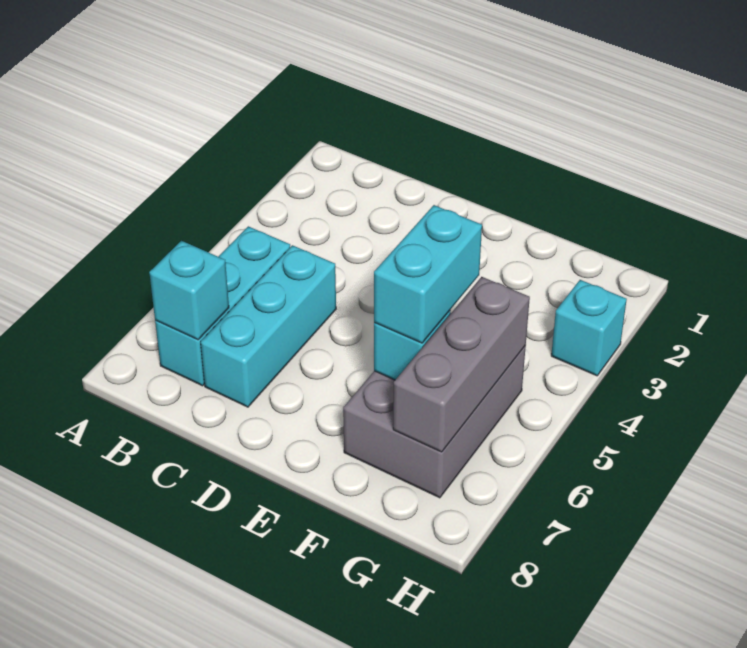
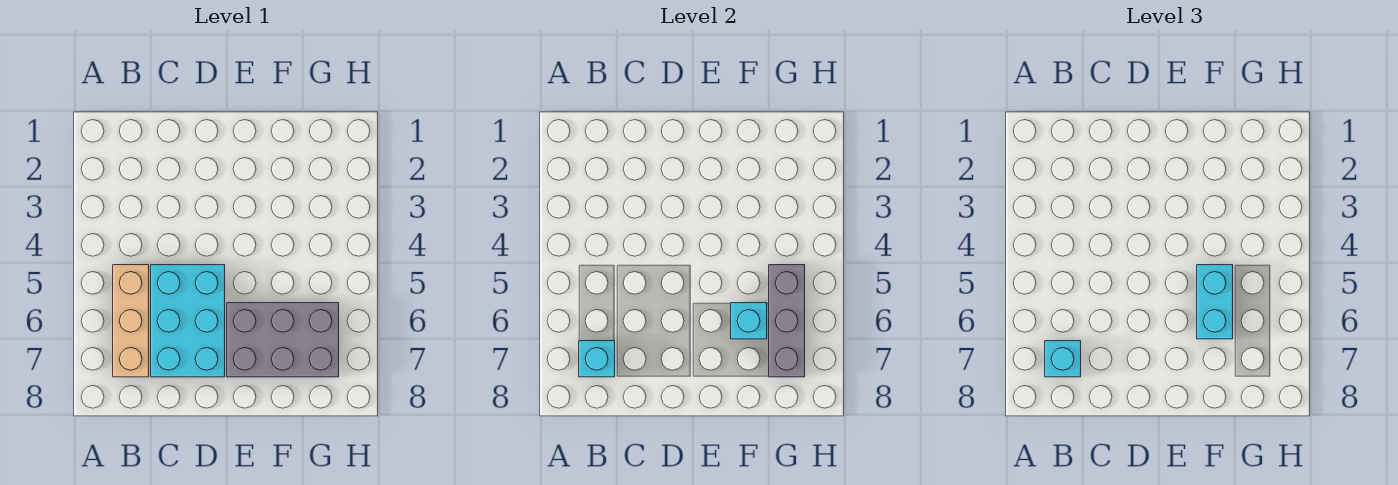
cyan brick B5:B7 level 1 -> tan brick B5:B7 level 1
cyan brick C5:C7 level 1 -> cyan brick C5:D7 level 1
grey brick F5:G7 level 1 -> grey brick E6:G7 level 1
cyan brick H3 level 1 -> cyan brick B7 level 3

